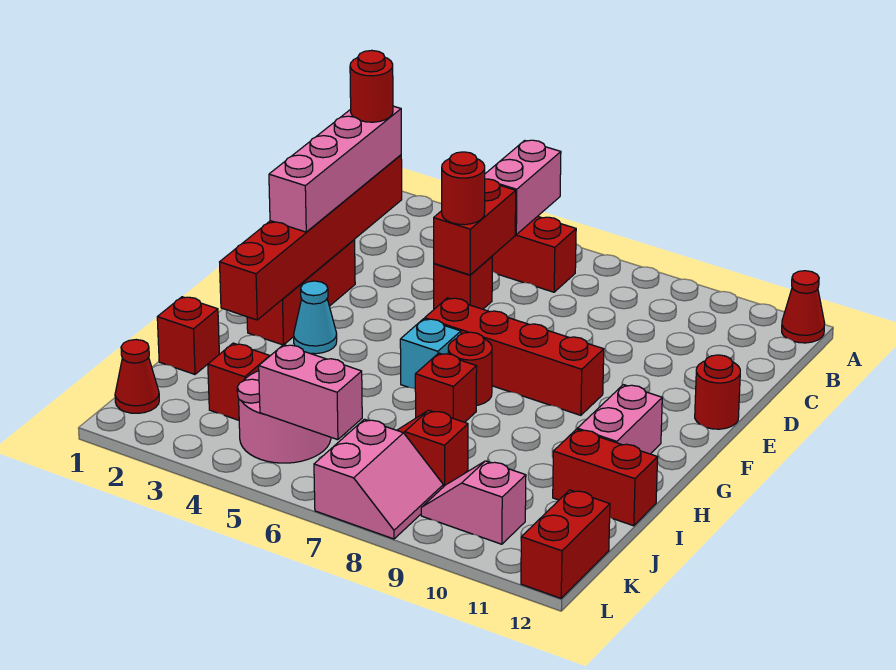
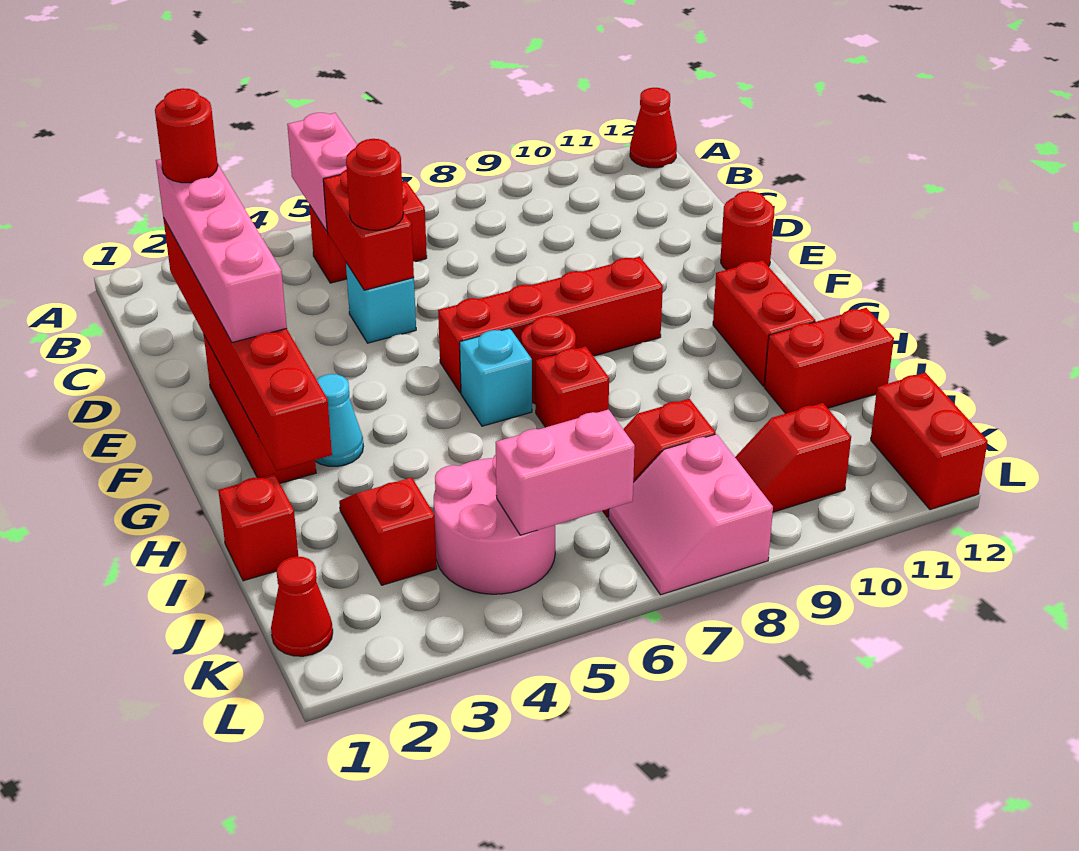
red brick D5 level 1 -> cyan brick D5 level 1
pink brick G11:H11 level 1 -> red brick G11:H11 level 1
pink slope K7:L8 level 1 top 7 -> pink slope K7:L8 level 1 top 8
pink slope K9:K10 level 1 top 10 -> red slope K9:K10 level 1 top 10

